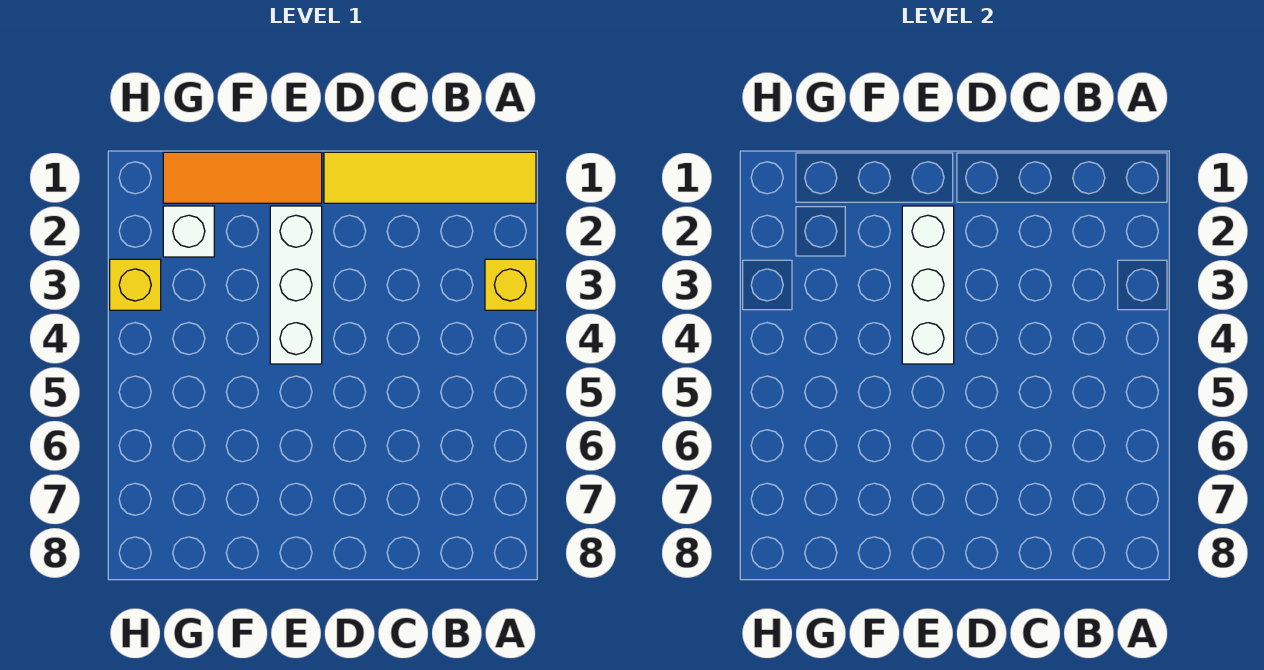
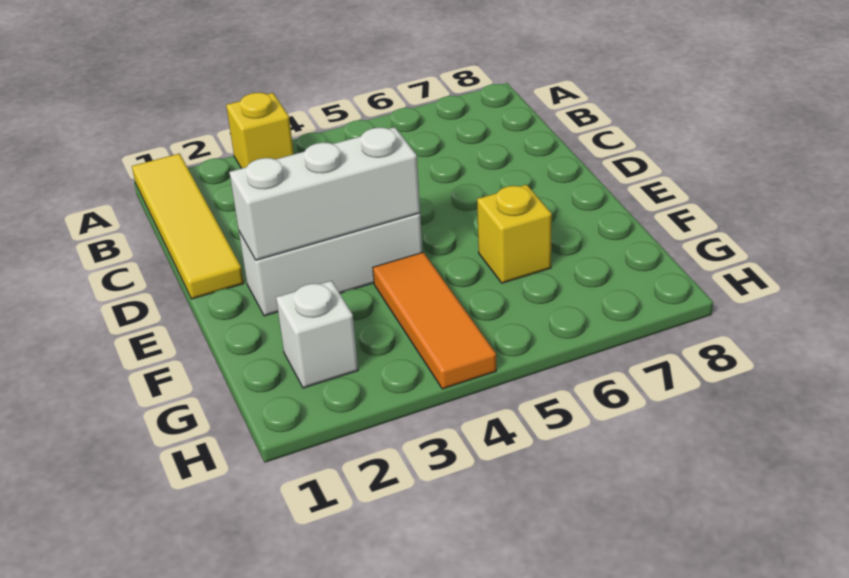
orange tile E1:G1 level 1 -> orange tile F4:H4 level 1
yellow brick H3 level 1 -> yellow brick F6 level 1

